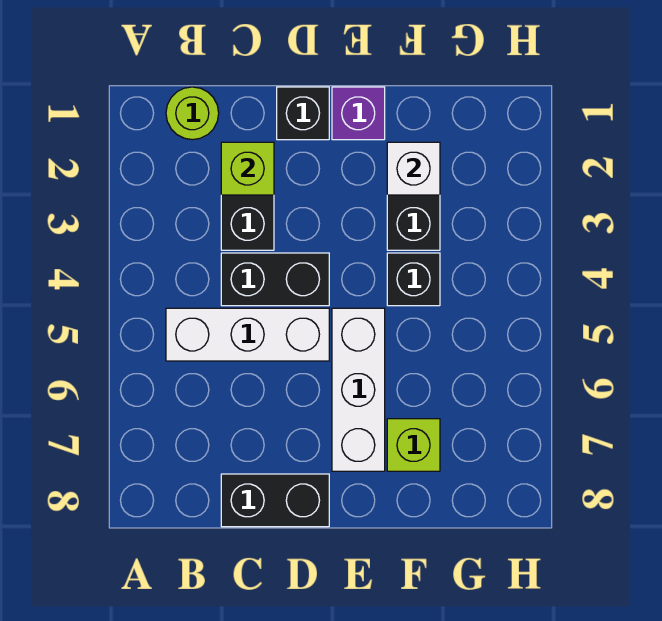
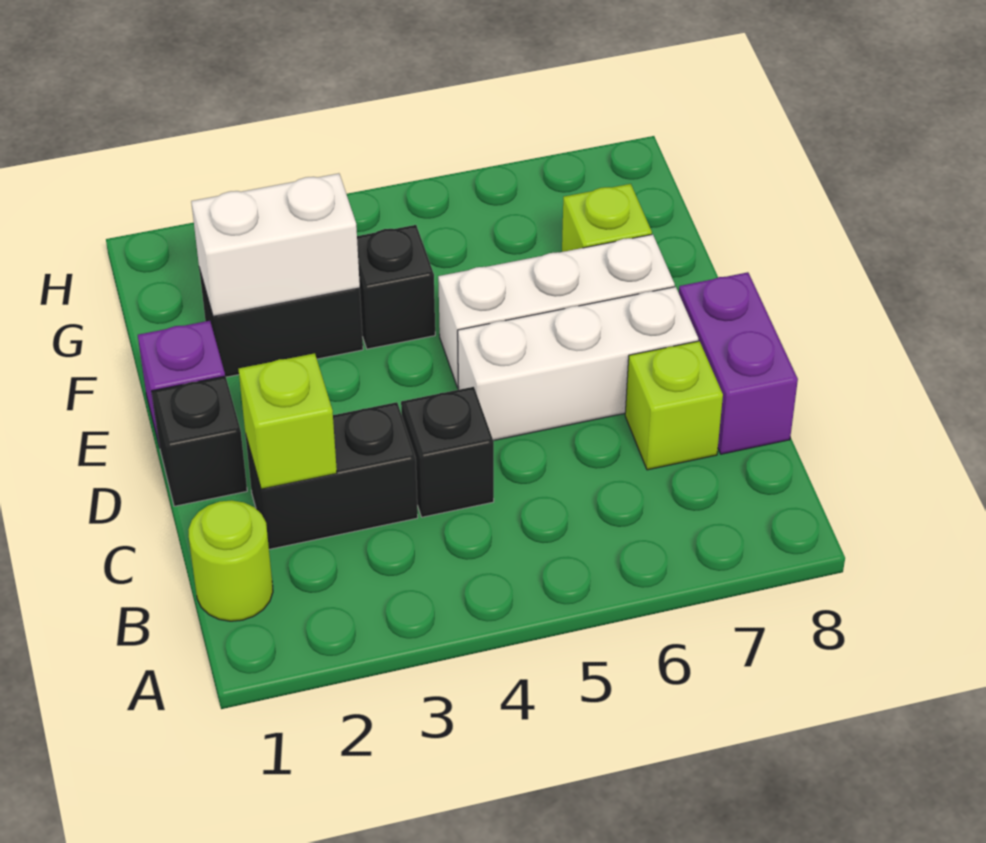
white brick B5:D5 level 1 -> white brick D5:D7 level 1
black brick C4:D4 level 1 -> black brick C4 level 1
none -> lime brick C7 level 1
black brick C8:D8 level 1 -> purple brick C8:D8 level 1
white brick F2 level 2 -> white brick F2:F3 level 2

